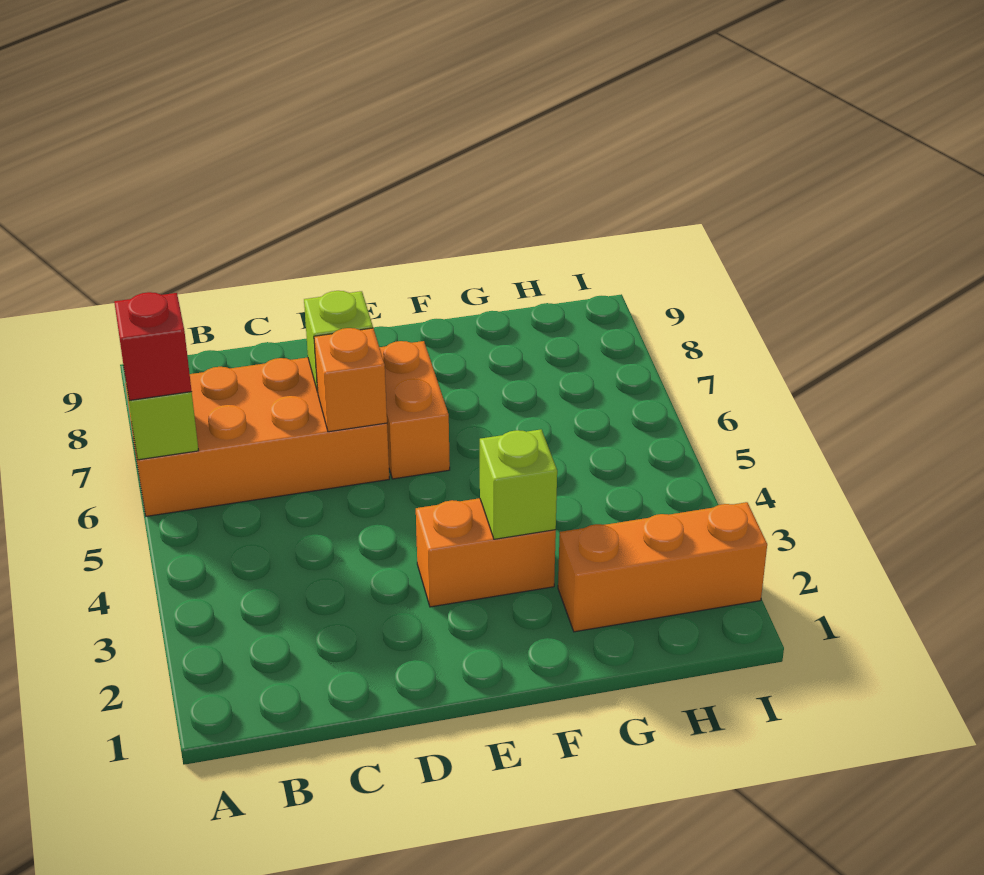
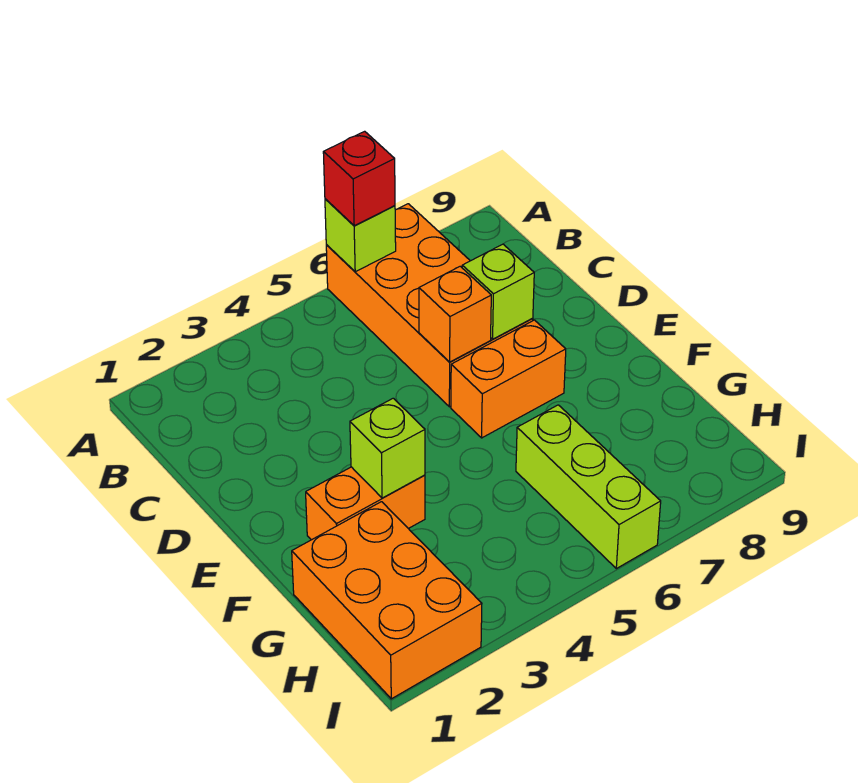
orange brick E3:F3 level 1 -> orange brick F2:F3 level 1
orange brick G2:I2 level 1 -> orange brick G1:I2 level 1
none -> lime brick G6:I6 level 1

